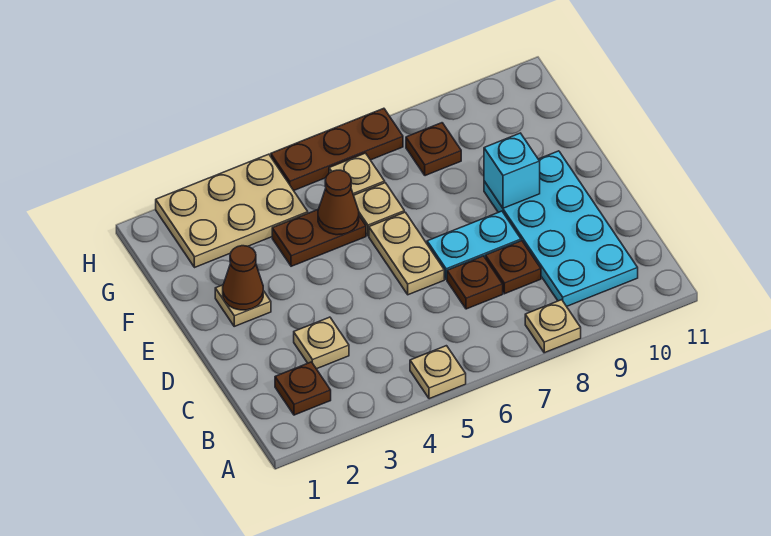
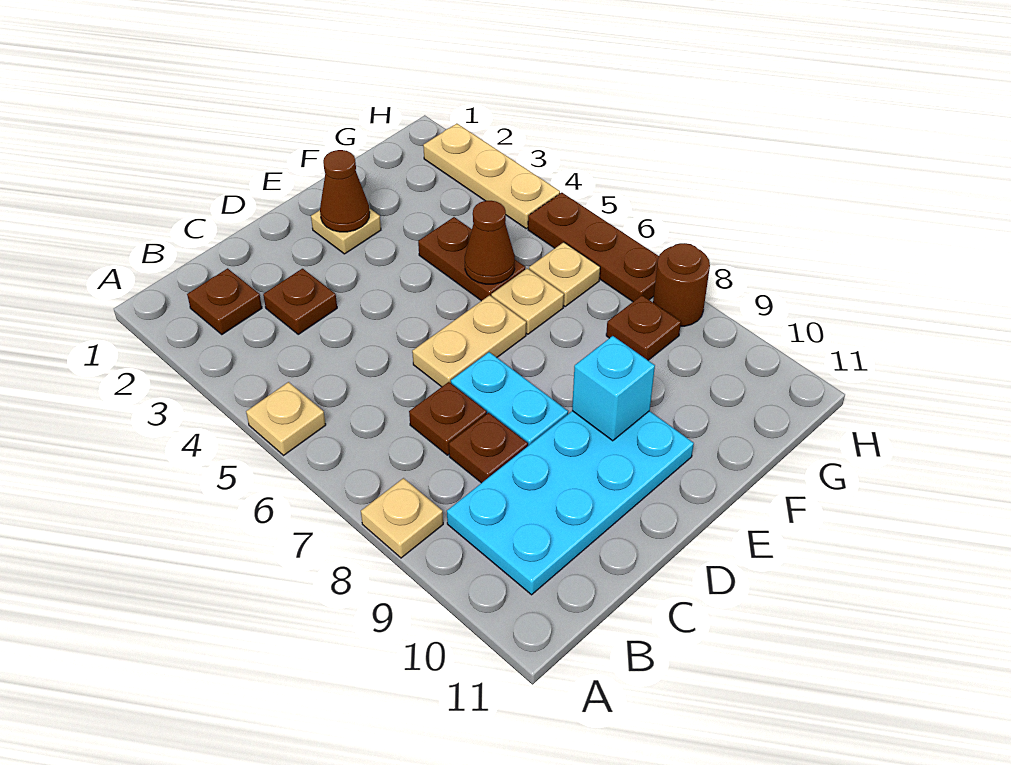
tan plate C3 level 1 -> brown plate C3 level 1
tan plate G2:H4 level 1 -> tan plate H2:H4 level 1
none -> brown round brick H8 level 1

